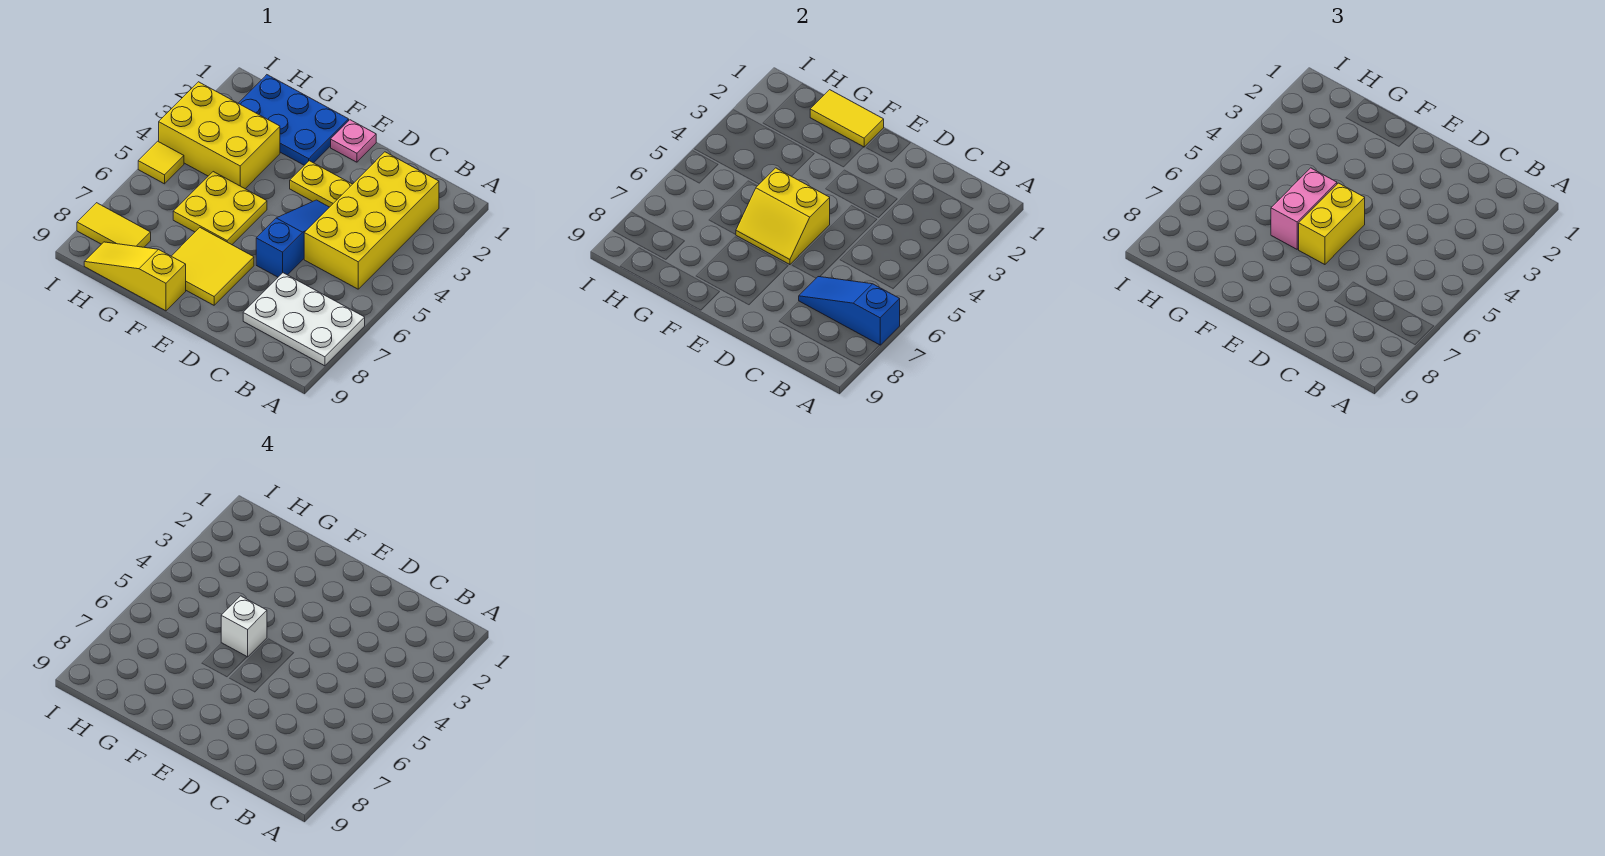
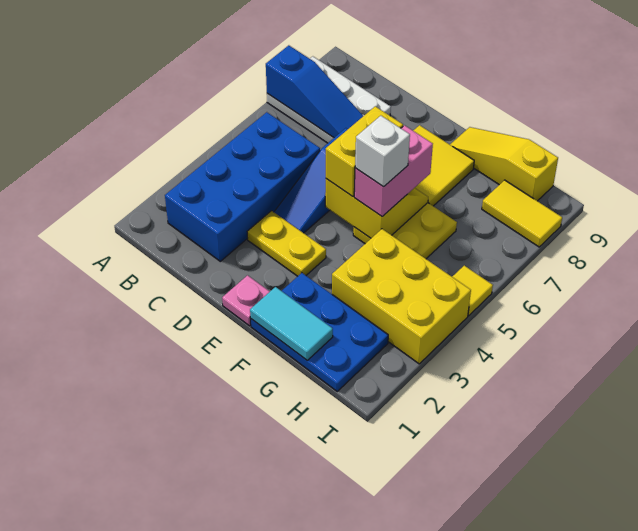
yellow brick B2:C5 level 1 -> blue brick B2:C5 level 1
yellow tile F1:G1 level 2 -> cyan tile F1:G1 level 2
yellow slope F9:H9 level 1 top F -> yellow slope F9:H9 level 1 top H

